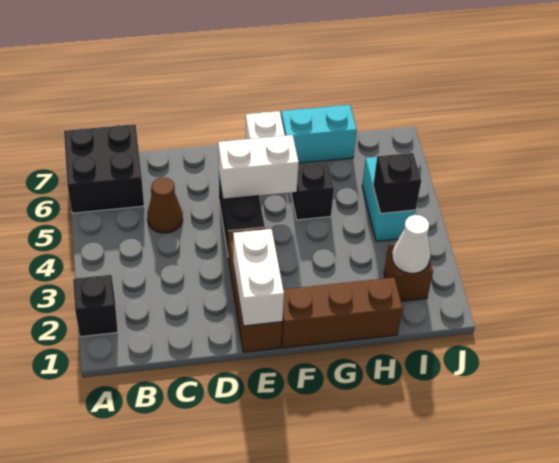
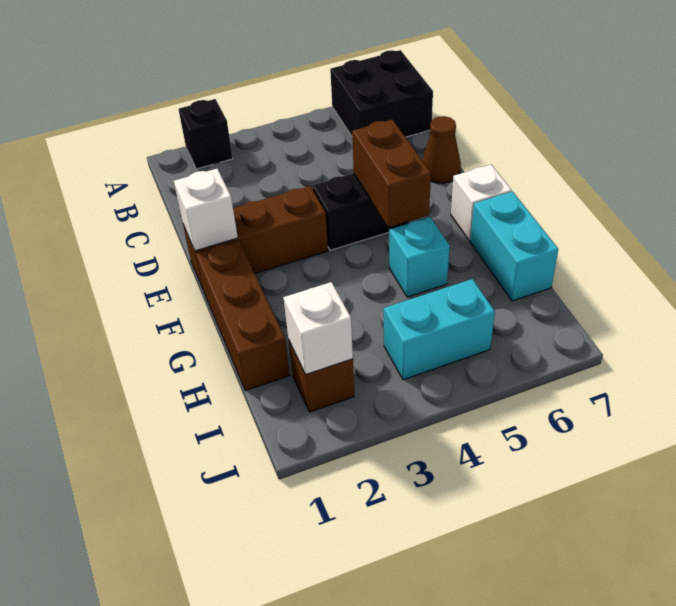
brown cone C5 level 1 -> brown cone D7 level 1
white brick E1:E2 level 2 -> white brick E1 level 2
white brick E5:F5 level 2 -> brown brick E5:F5 level 2
black brick G5 level 1 -> cyan brick G5 level 1
white cone I2 level 2 -> white brick I2 level 2
black brick I4 level 2 -> none

